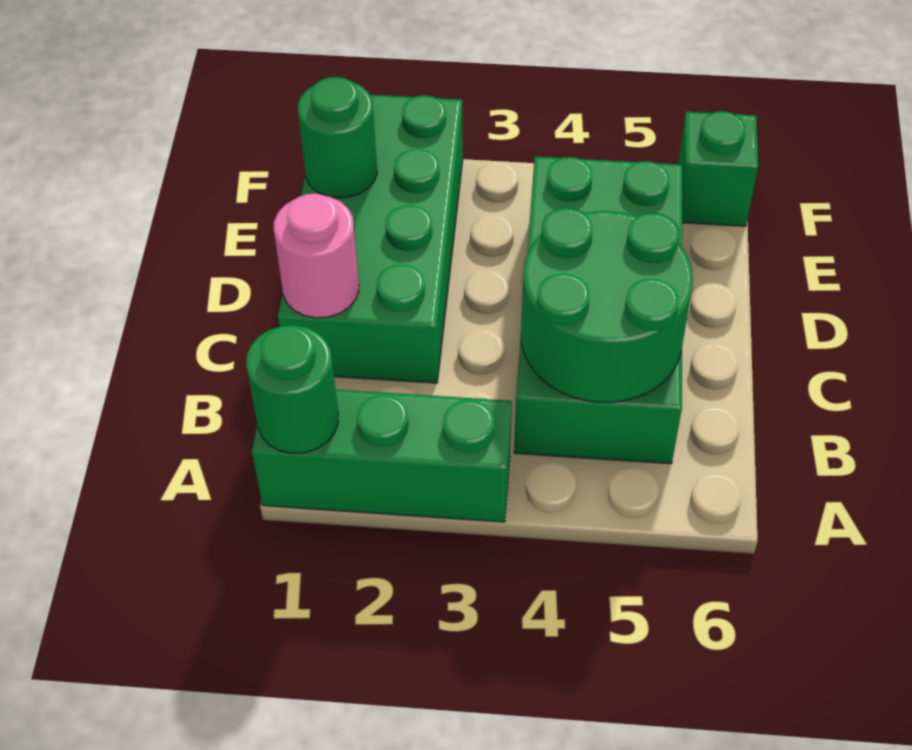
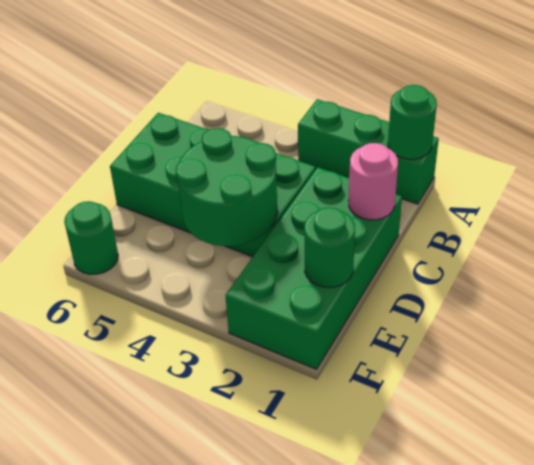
green brick B4:E5 level 1 -> green brick C3:D6 level 1
green round brick B4:C5 level 2 -> green round brick D3:E4 level 2
green brick F6 level 1 -> green round brick F6 level 1

